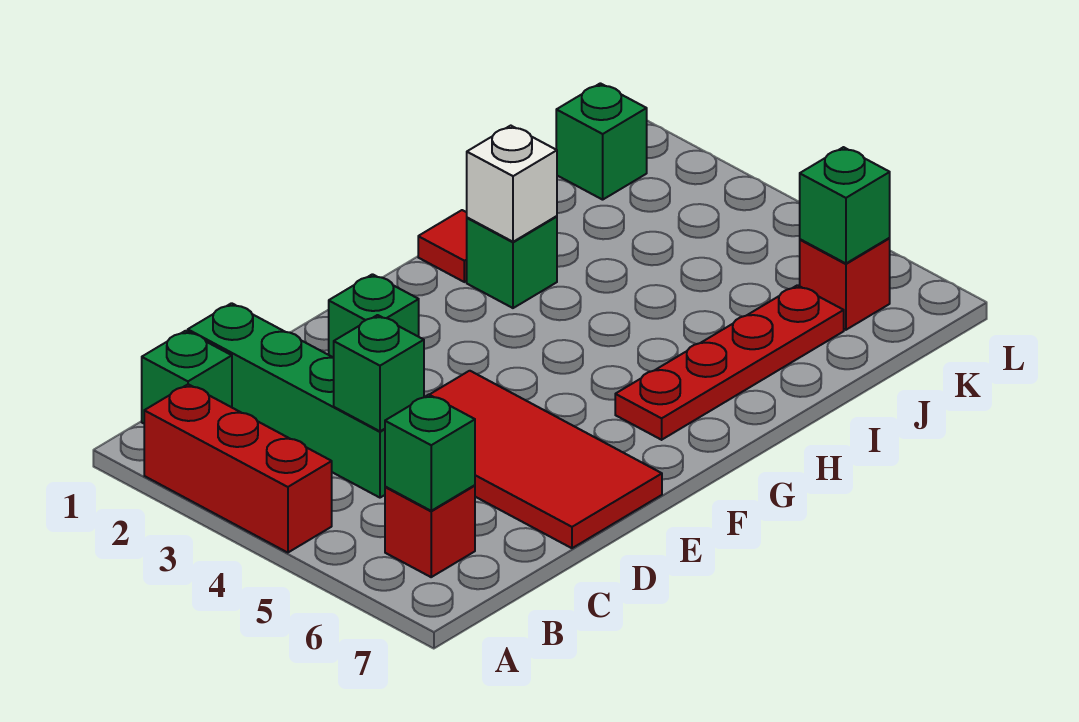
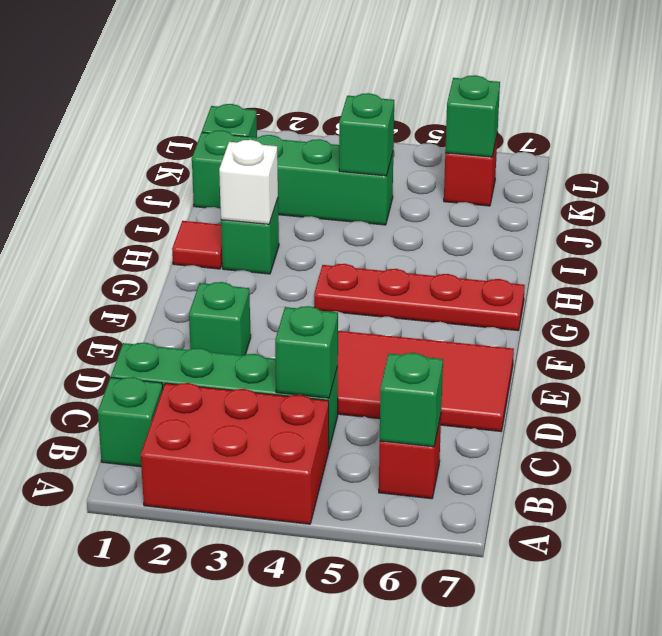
red brick A2:A4 level 1 -> red brick A2:B4 level 1
red plate G6:J6 level 1 -> red plate G4:G7 level 1
none -> green brick J1:J4 level 1
none -> green brick J4 level 2

